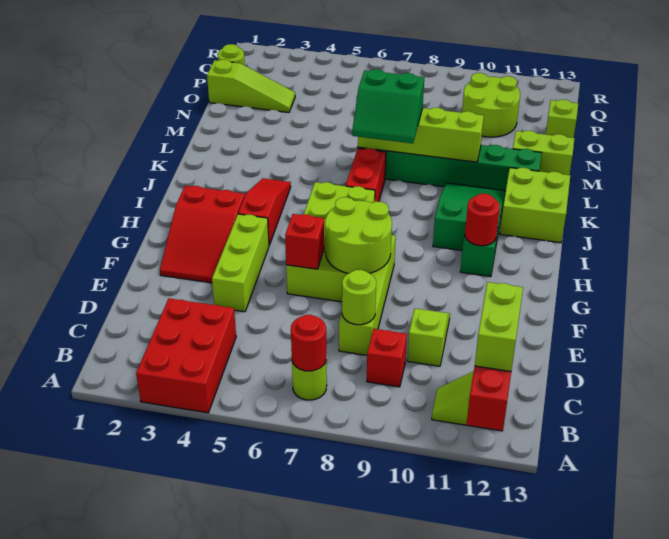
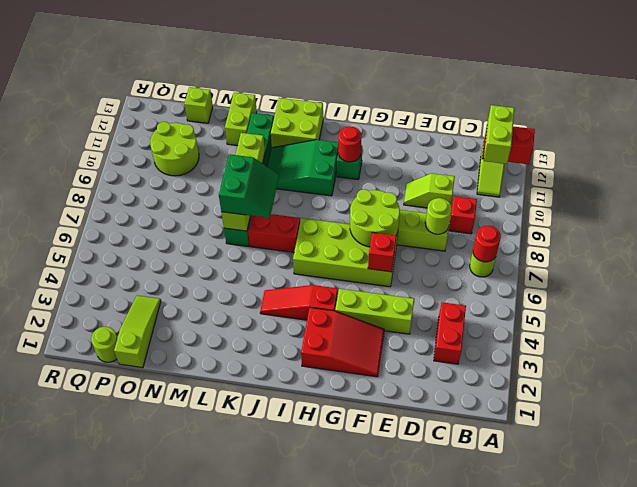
red brick A3:C4 level 1 -> red brick C3:C4 level 1
lime brick B12:C12 level 3 -> lime brick B11:B12 level 3

